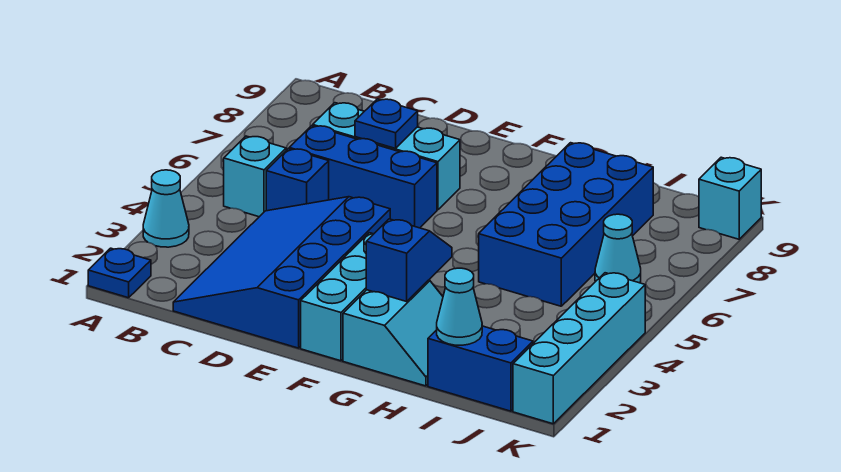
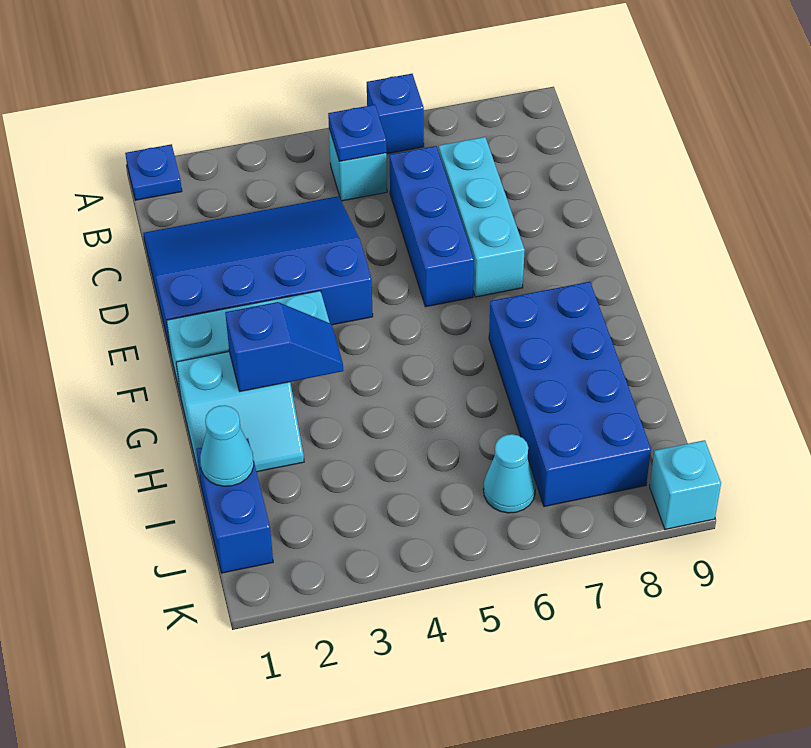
cyan cone A3 level 1 -> none
blue brick C5 level 1 -> blue brick A6 level 1
blue plate D7 level 2 -> blue plate B5 level 2
blue brick H5:I8 level 1 -> blue brick G7:J8 level 1
cyan brick K1:K4 level 1 -> none

